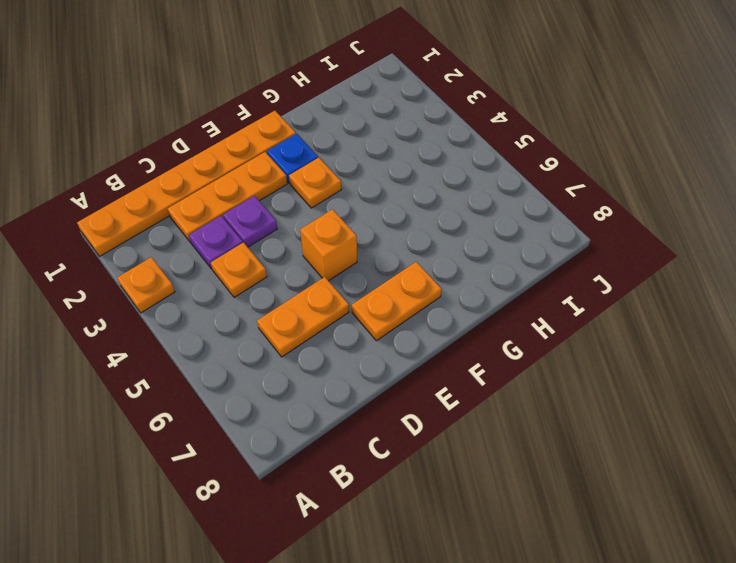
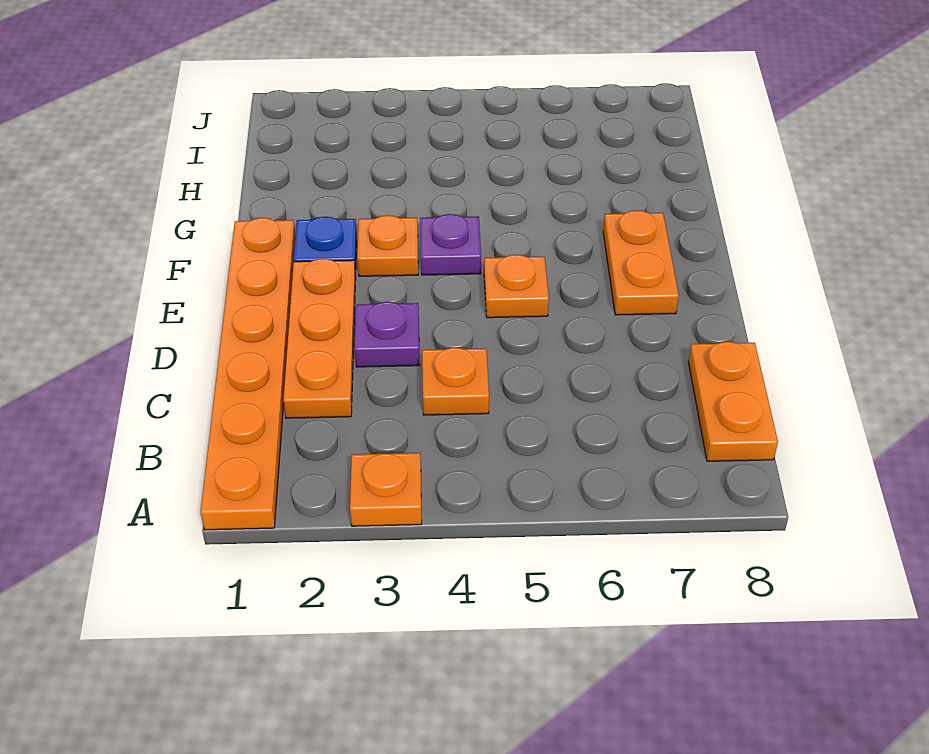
purple plate C3 level 1 -> purple plate F4 level 1
orange plate C6:D6 level 1 -> orange plate B8:C8 level 1
orange brick E5 level 1 -> orange plate E5 level 1

